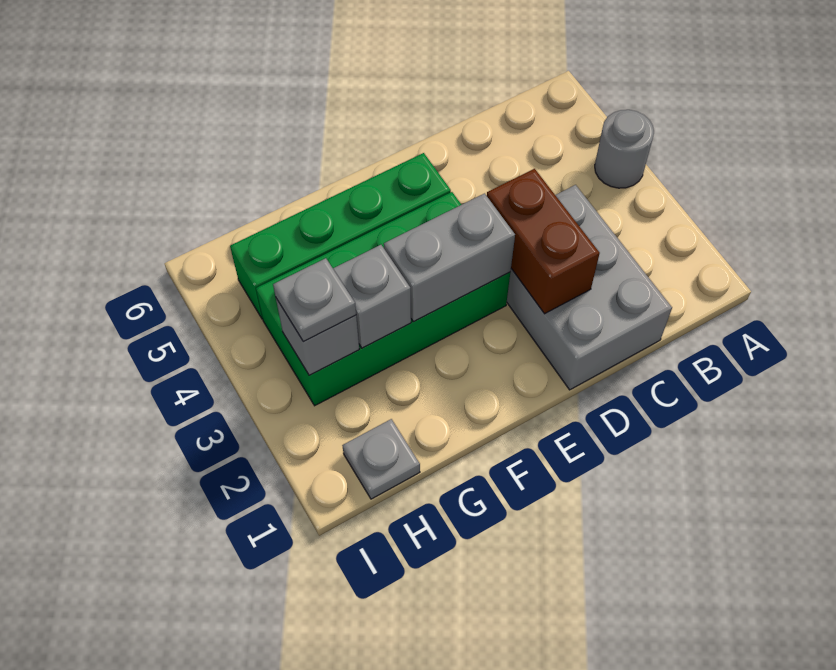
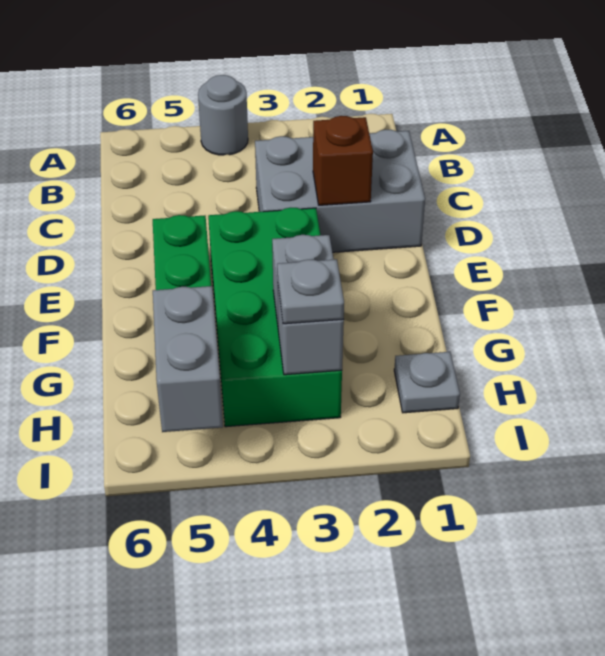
brown brick D2:D3 level 2 -> brown brick D2 level 2
grey brick E3:F3 level 2 -> grey brick H5:I5 level 2

